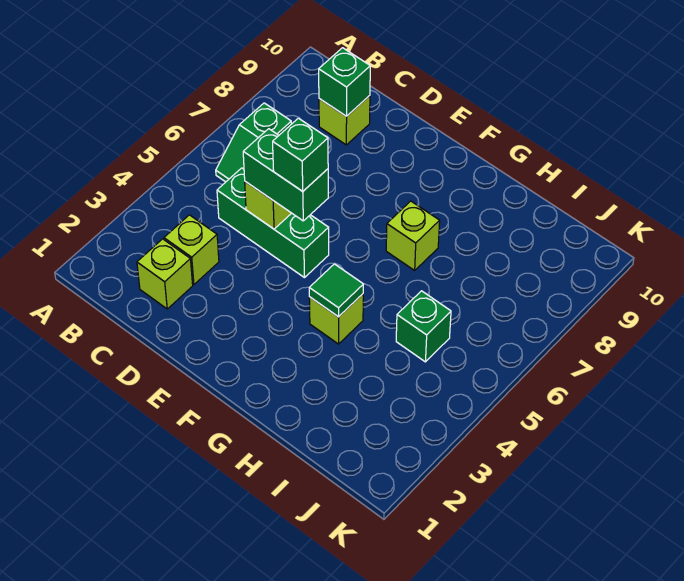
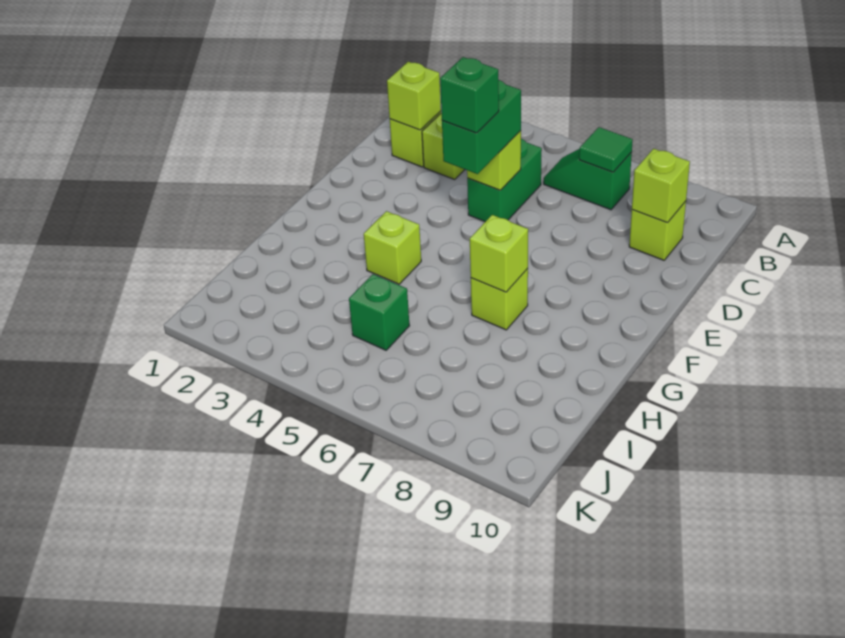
none -> lime brick C2 level 2
green brick C5:E5 level 1 -> green brick C5:D5 level 1
green brick C9 level 2 -> lime brick C9 level 2
green tile G4 level 2 -> green tile B7 level 2
none -> lime brick G7 level 2

